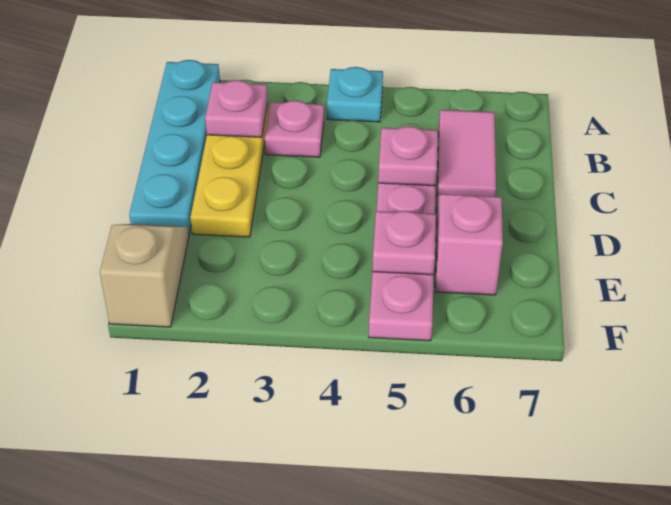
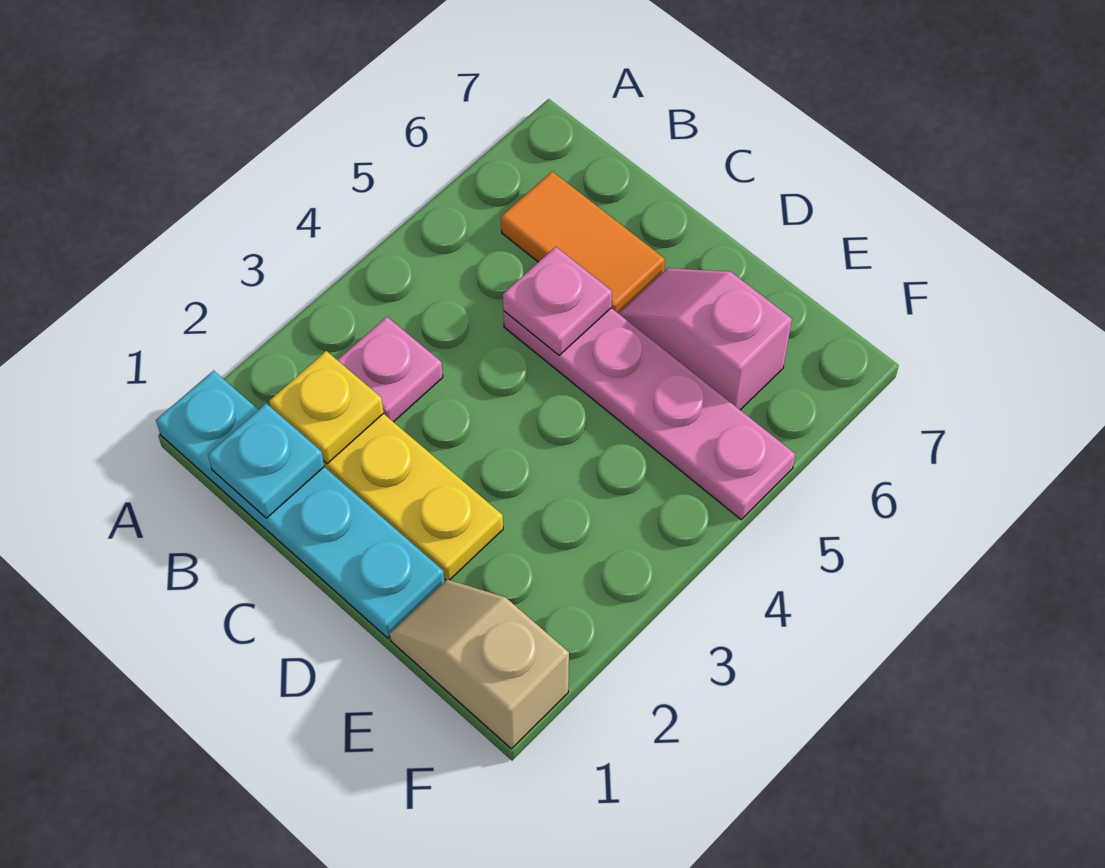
cyan plate A4 level 1 -> cyan plate B1 level 2
pink plate B2 level 2 -> yellow plate B2 level 2
pink tile B6:C6 level 1 -> orange tile B6:C6 level 1
pink plate E5 level 2 -> none

